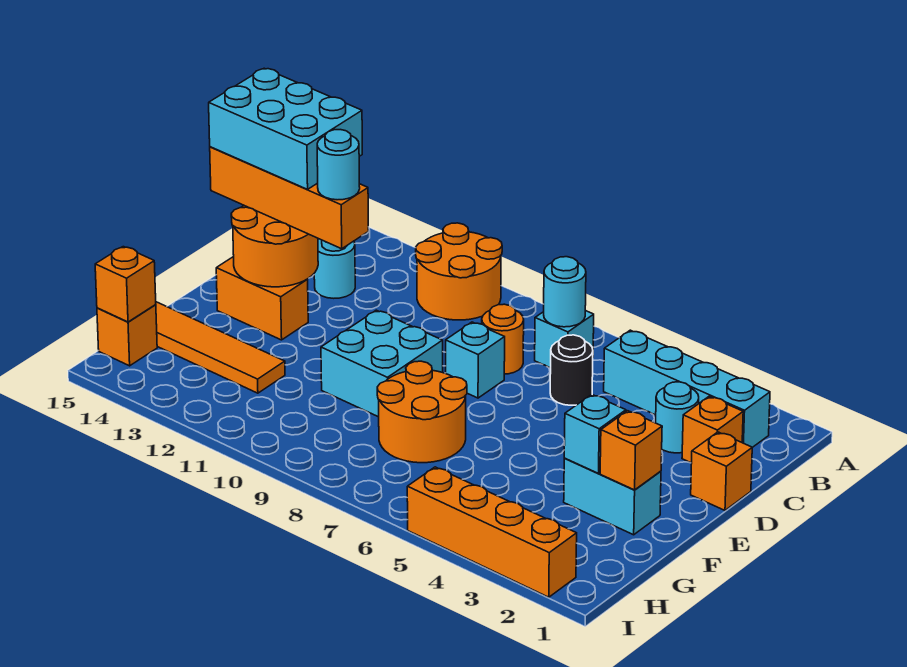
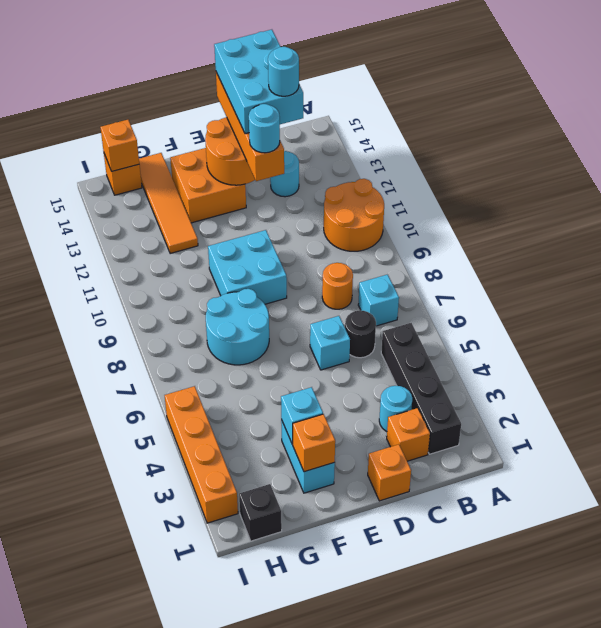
cyan brick B2:B5 level 1 -> black brick B2:B5 level 1
cyan round brick B7 level 2 -> cyan round brick C13 level 5
cyan brick D8 level 1 -> cyan brick D6 level 1
orange brick E13:E14 level 1 -> orange brick E13:F14 level 1
orange round brick F7:G8 level 1 -> cyan round brick F7:G8 level 1
none -> black brick H1 level 1

